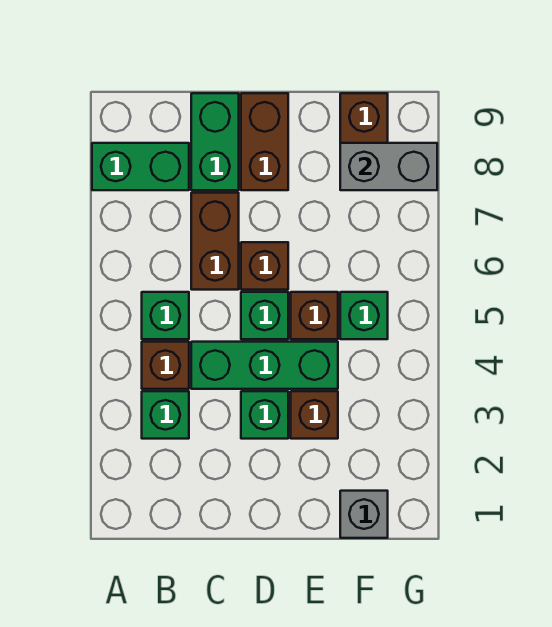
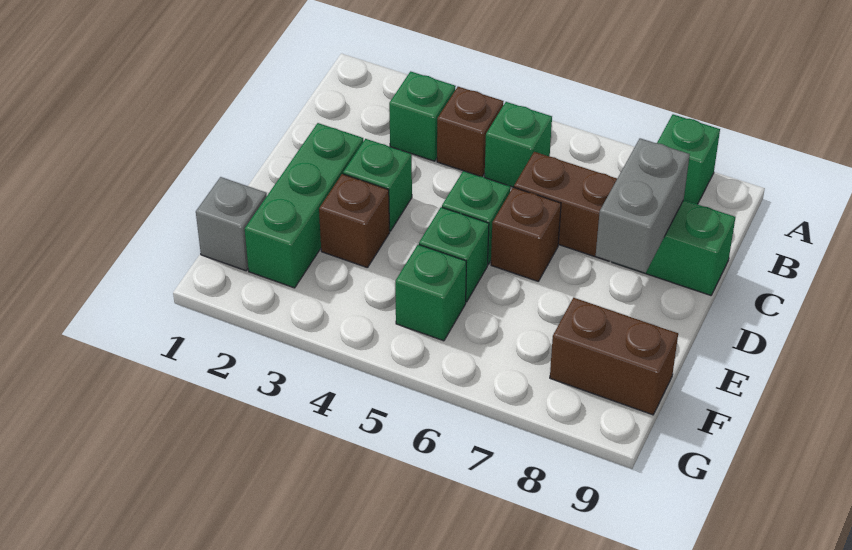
green brick A8:B8 level 1 -> green brick A8 level 1
green brick C4:E4 level 1 -> green brick D2:F2 level 1
brown brick D8:D9 level 1 -> none
brown brick E5 level 1 -> green brick E5 level 1
grey brick F8:G8 level 2 -> grey brick C8:D8 level 2

